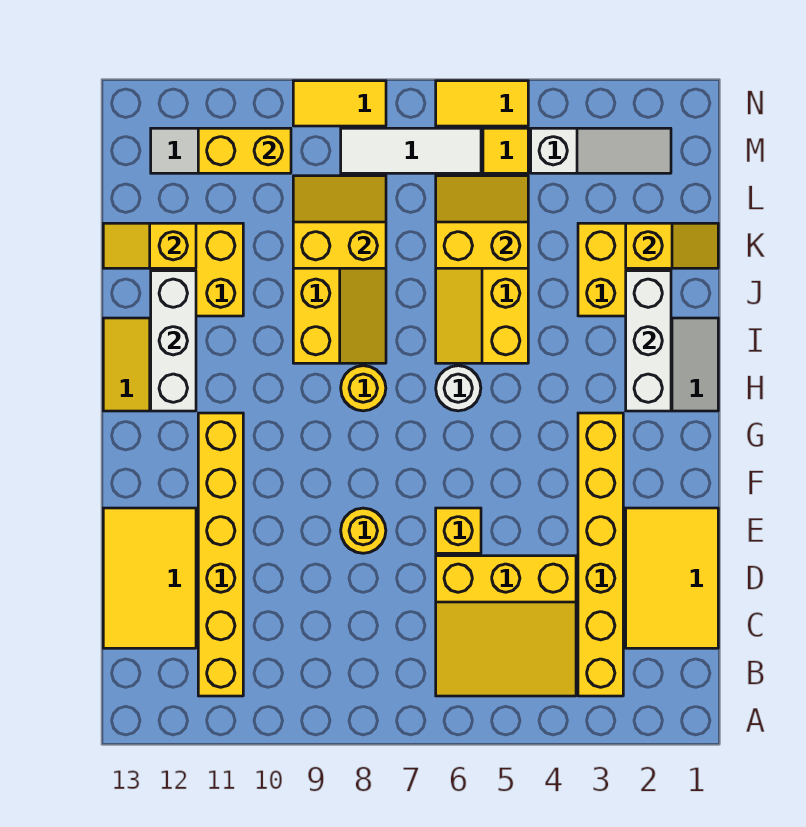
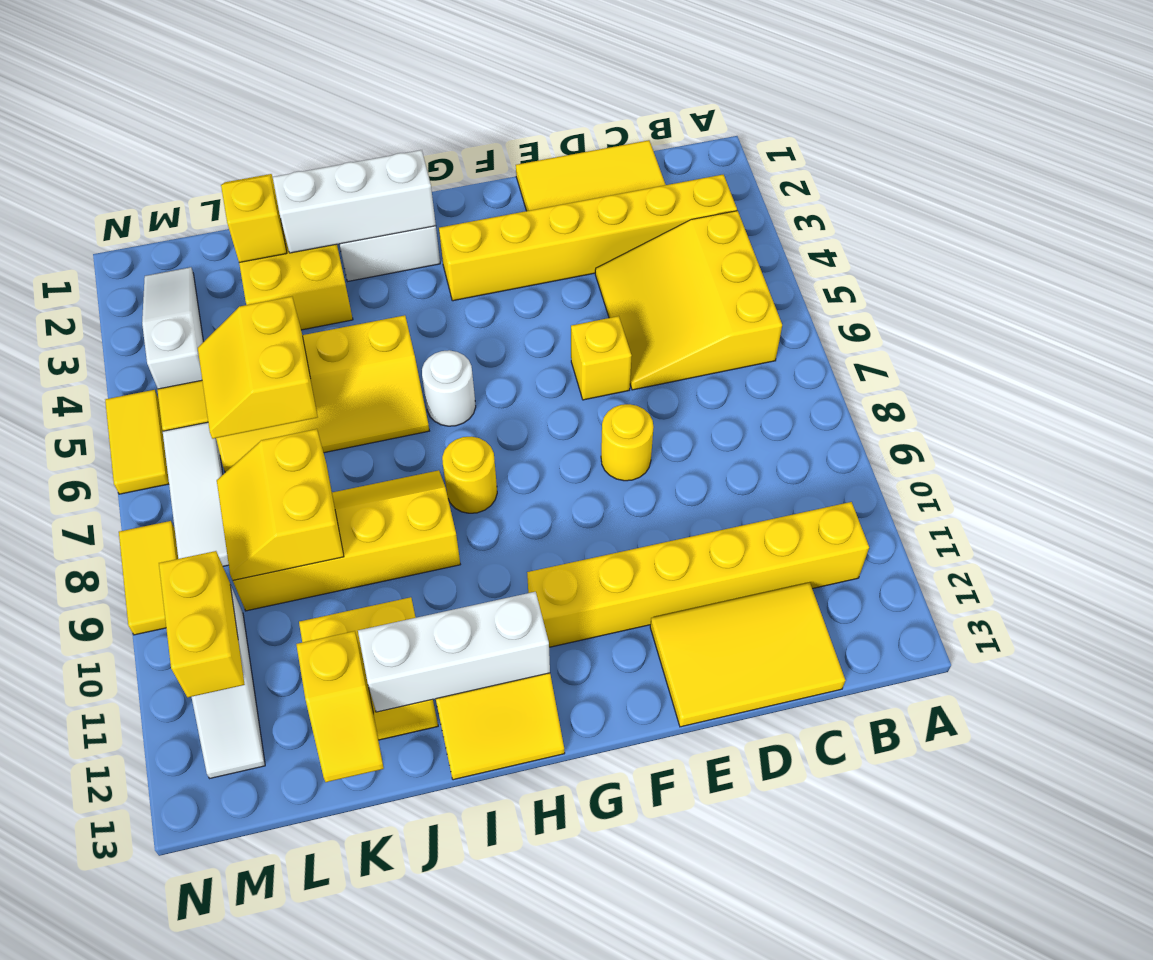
yellow slope B4:D6 level 1 top D -> yellow slope B4:D6 level 1 top B

